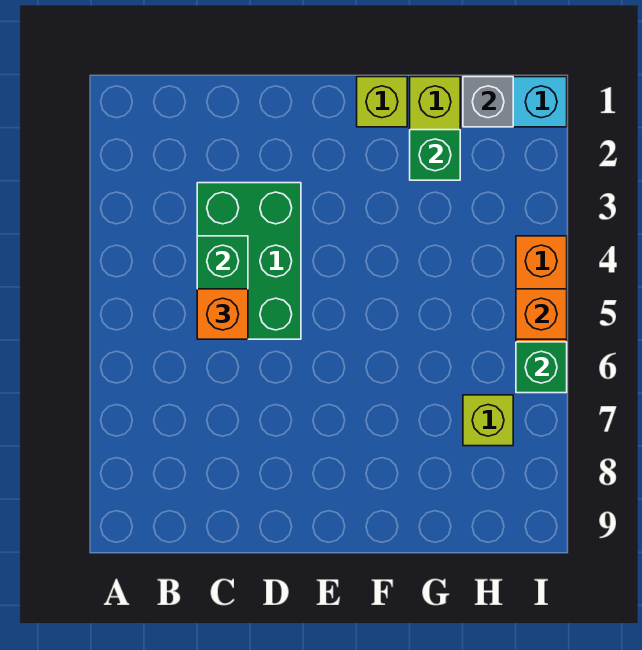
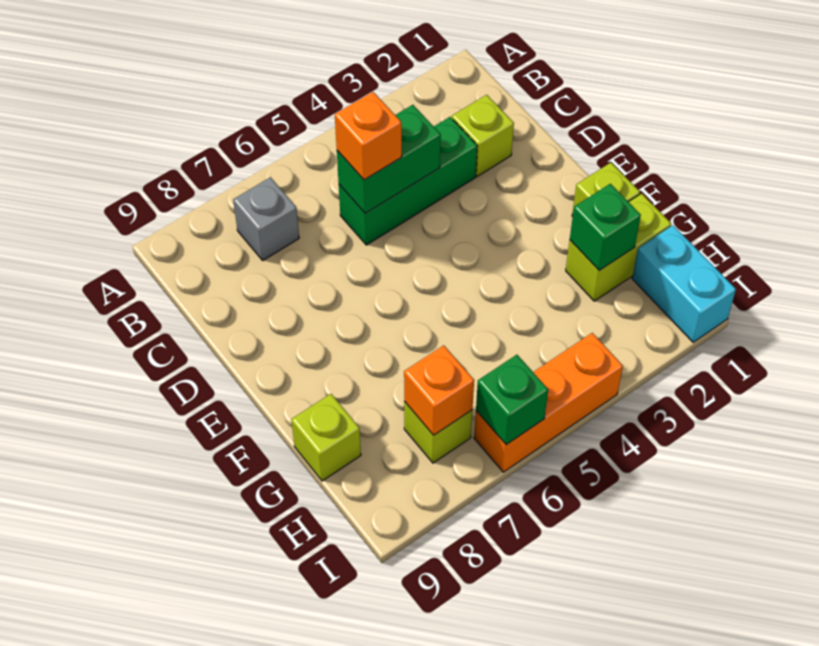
none -> lime brick C2 level 1
green brick C3:D5 level 1 -> green brick C3:C5 level 1
none -> lime brick G9 level 1
grey brick H1 level 2 -> grey brick B7 level 1
orange brick I5 level 2 -> orange brick H7 level 2

